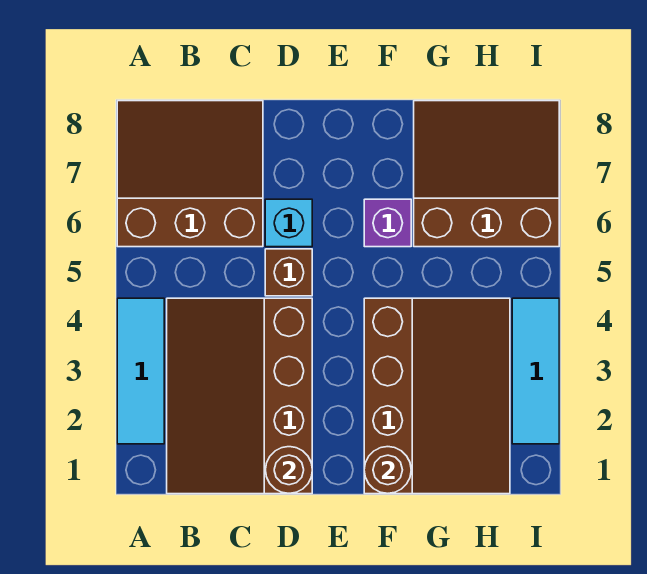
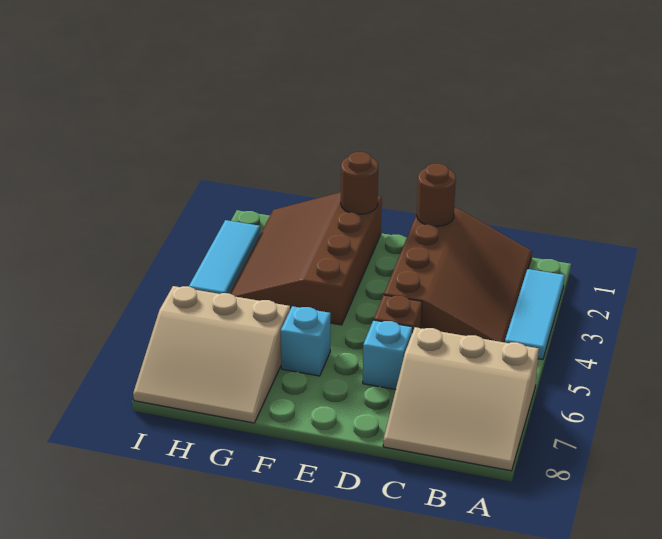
brown slope A6:C8 level 1 top 6 -> tan slope A6:C8 level 1 top 6
purple brick F6 level 1 -> cyan brick F6 level 1
brown slope G6:I8 level 1 top 6 -> tan slope G6:I8 level 1 top 6

